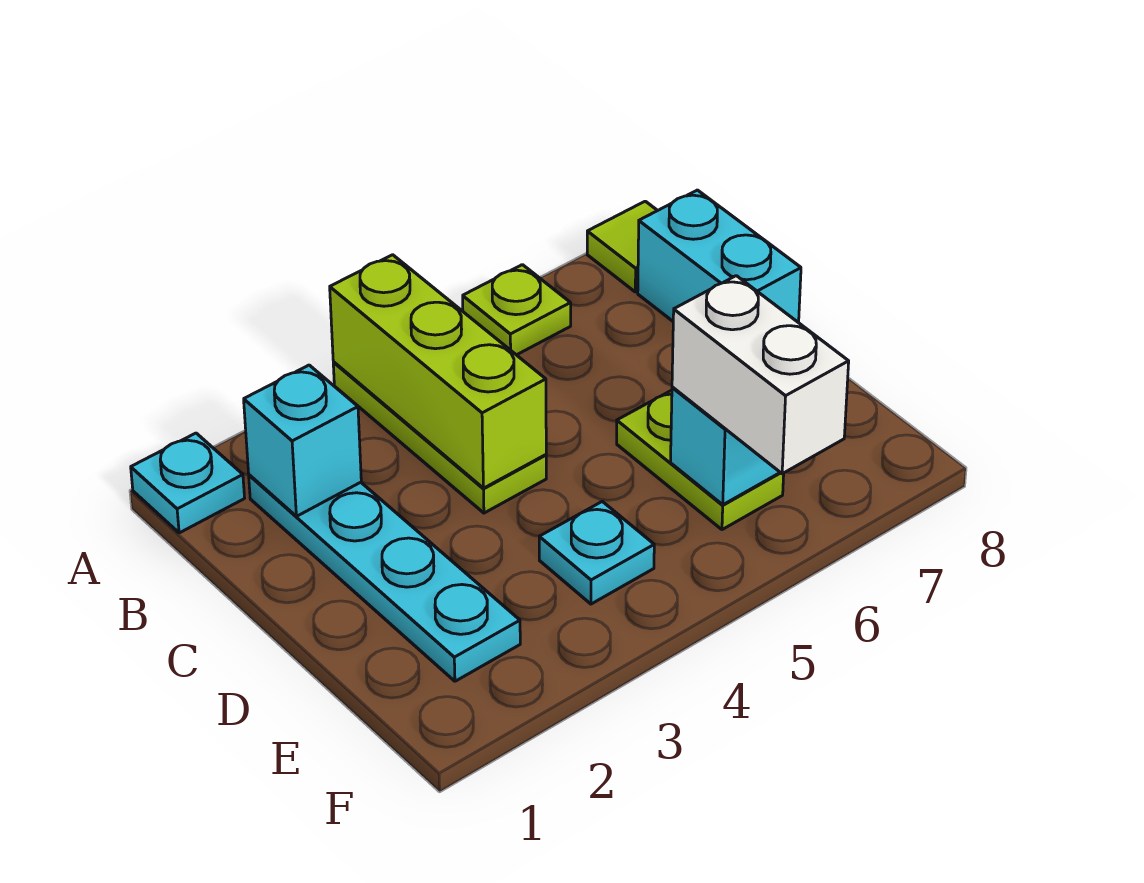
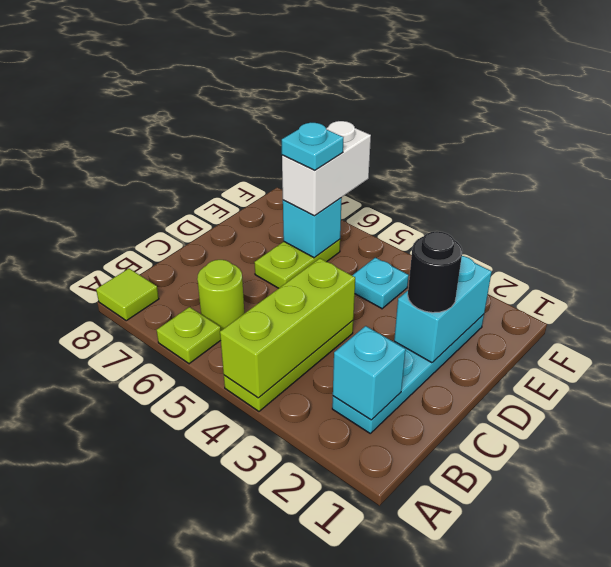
cyan plate A1 level 1 -> cyan plate E6 level 4
none -> lime round brick B6 level 1
cyan brick B8:C8 level 1 -> cyan brick D2:E2 level 2
none -> black round brick D2 level 3

